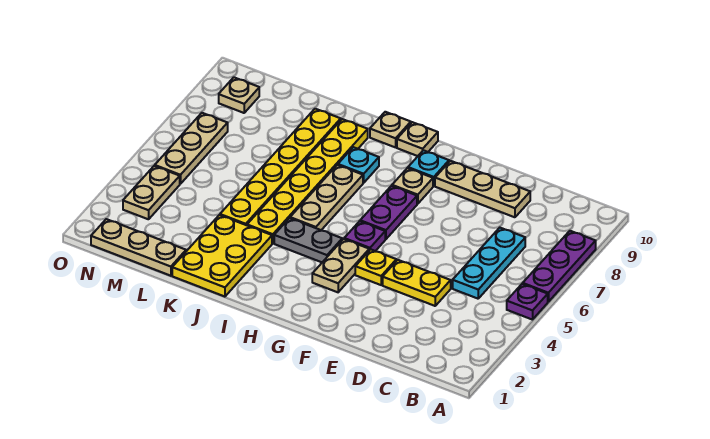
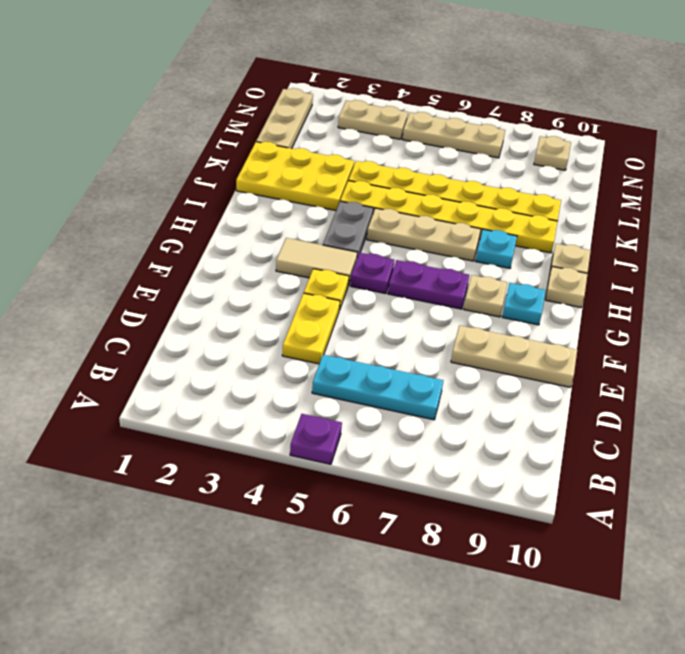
purple plate A6:A8 level 1 -> none
tan plate D9:F9 level 1 -> tan plate E8:E10 level 1
tan plate G3:G4 level 1 -> tan tile G3:G4 level 1

